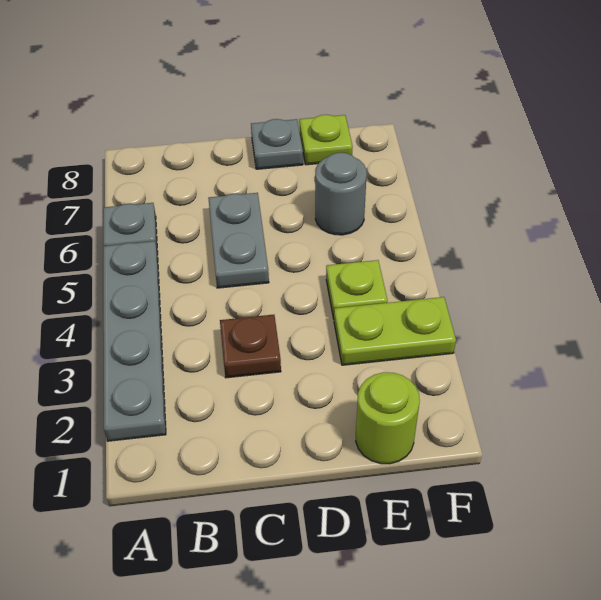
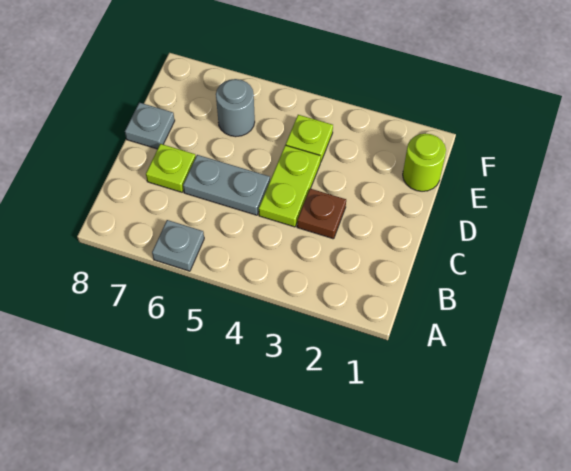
grey plate A2:A5 level 1 -> none
lime plate E3:F3 level 1 -> lime plate C4:D4 level 1
lime plate E8 level 1 -> lime plate C7 level 1

